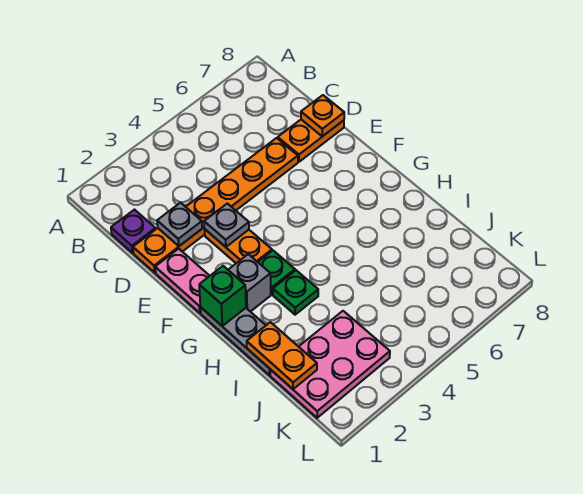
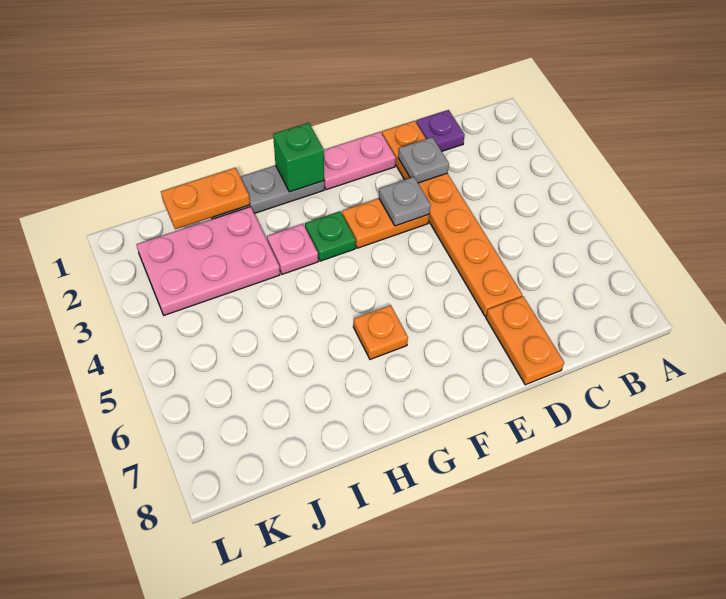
orange plate D8 level 2 -> orange plate G6 level 1
grey brick G2 level 1 -> none
green plate H3 level 1 -> pink plate H3 level 1
pink plate J1:K3 level 1 -> pink plate I2:K3 level 1

